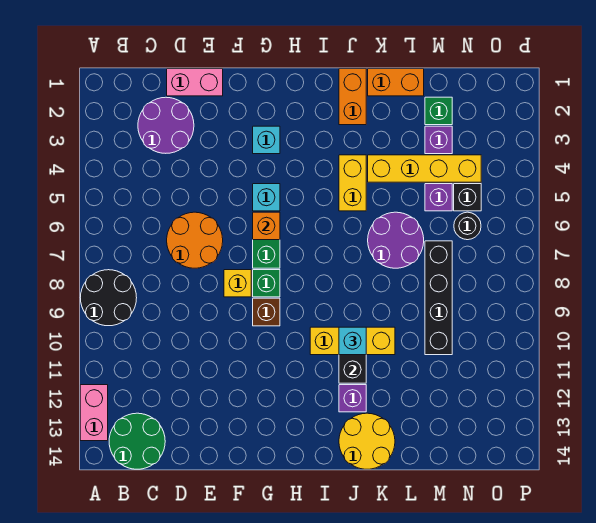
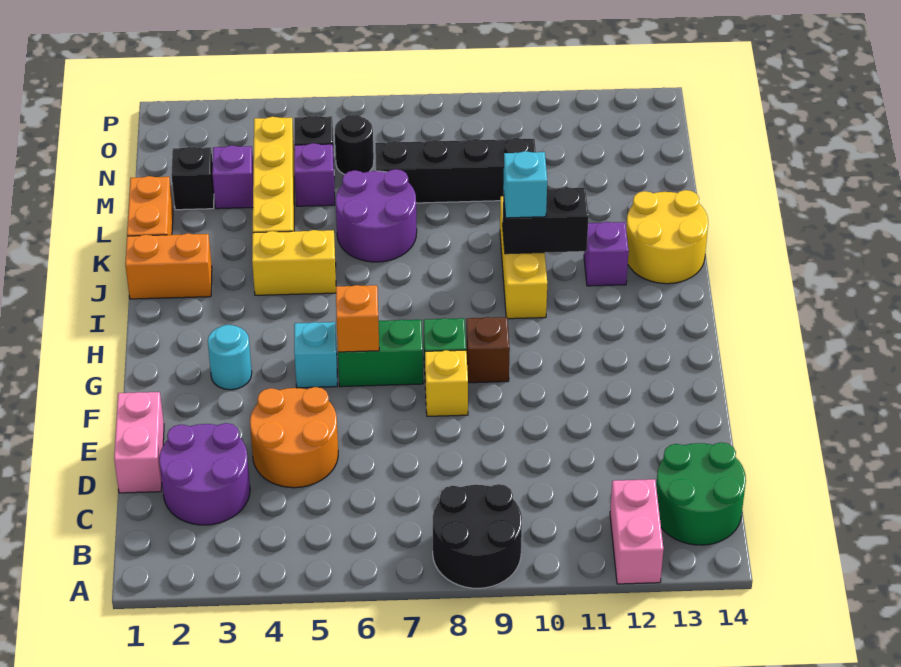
pink brick A12:A13 level 1 -> pink brick A12:B12 level 1
orange round brick D6:E7 level 1 -> orange round brick D4:E5 level 1
cyan brick G3 level 1 -> cyan round brick G3 level 1
green brick M2 level 1 -> black brick M2 level 1

